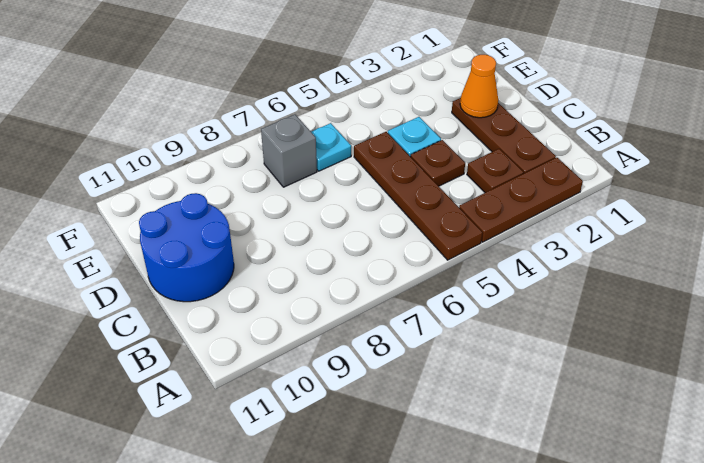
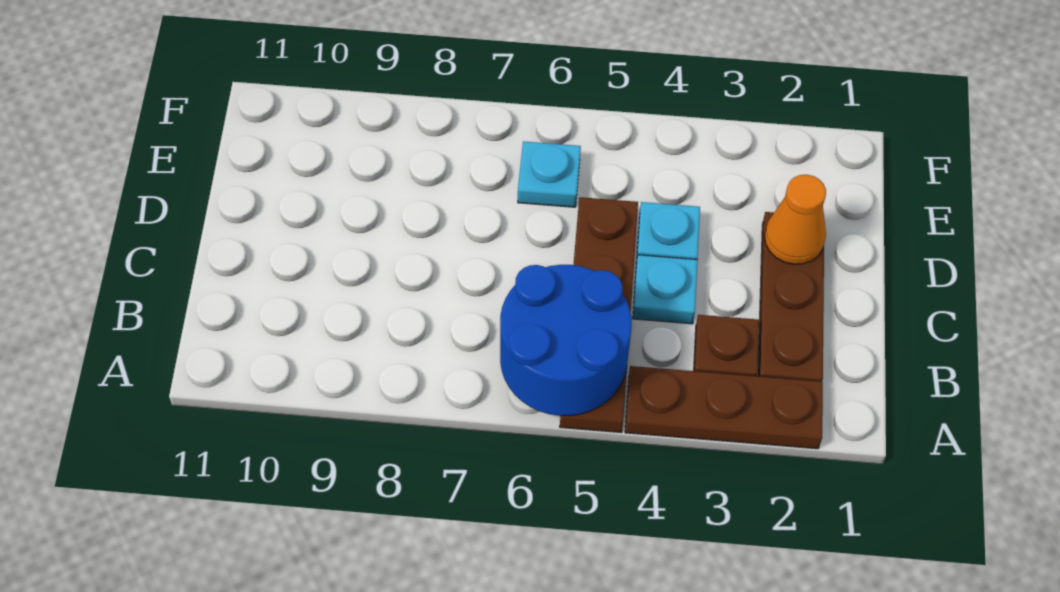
brown plate C4 level 1 -> cyan plate C4 level 1
blue round brick C10:D11 level 1 -> blue round brick A5:B6 level 2
grey brick E7 level 1 -> none

